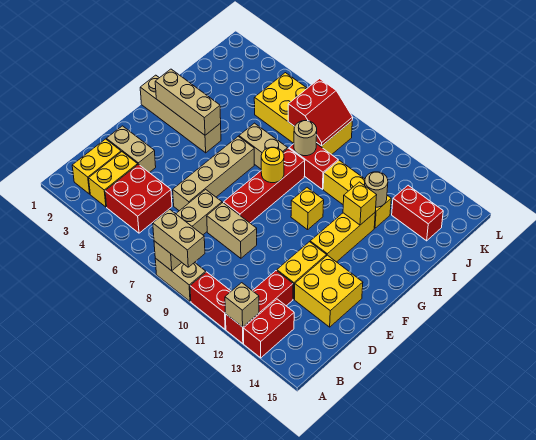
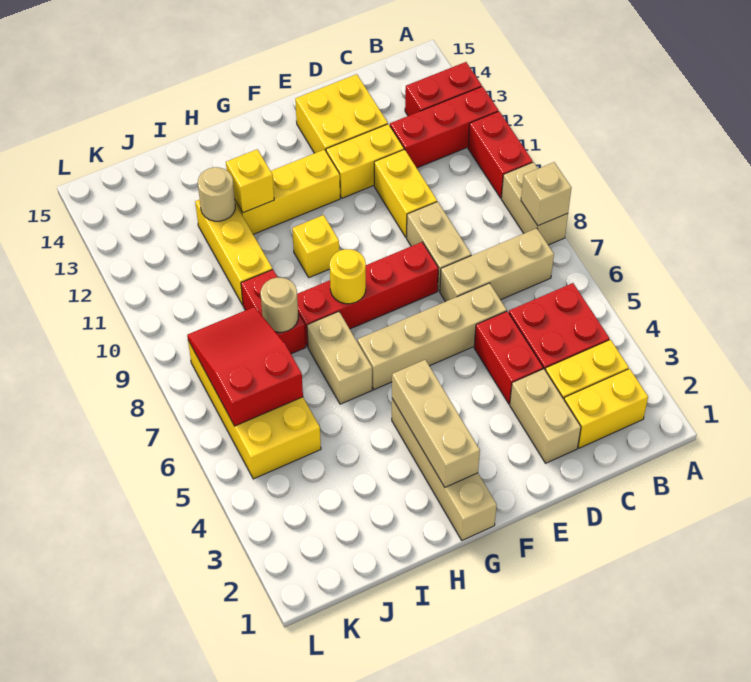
tan brick A8:A9 level 3 -> none
tan brick A12 level 2 -> none
none -> yellow brick D10:D11 level 1
red slope J7:K8 level 2 top 7 -> red slope J6:K8 level 2 top 6
red brick J13:J14 level 1 -> red brick D4:D5 level 1

